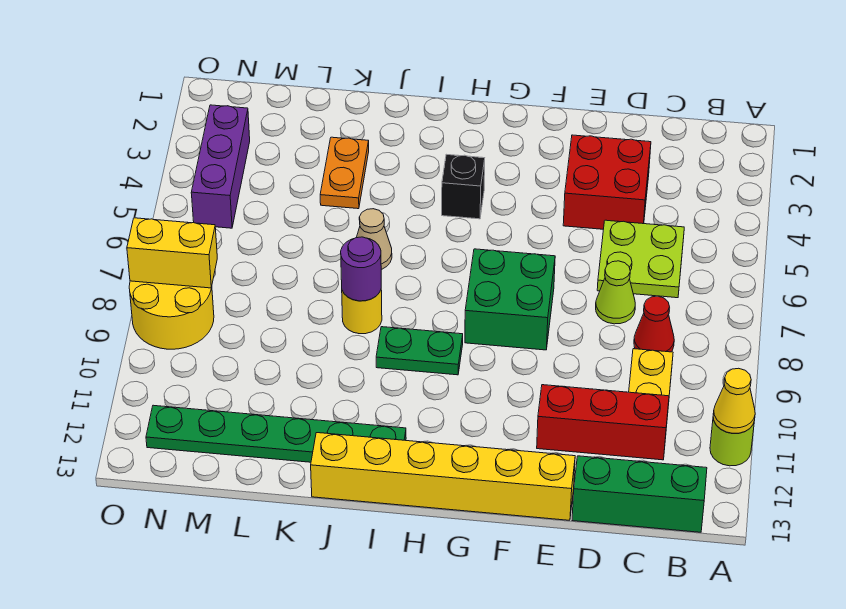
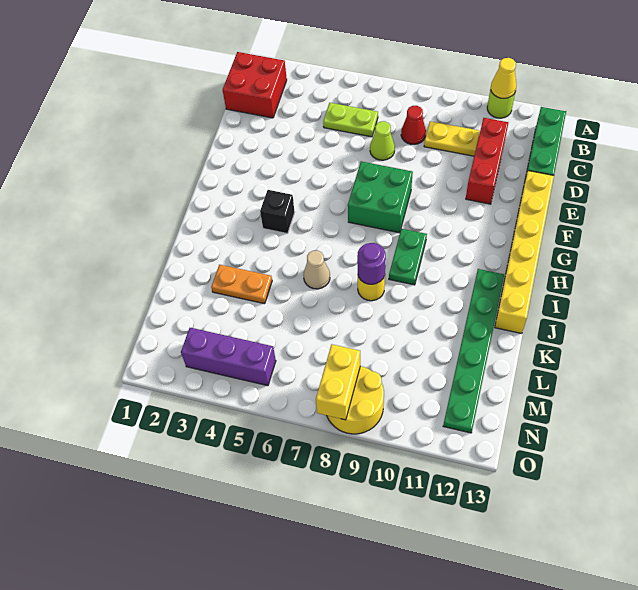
lime plate C5:D6 level 1 -> lime plate C5:C6 level 1
red brick D3:E4 level 1 -> red brick B1:C2 level 1

